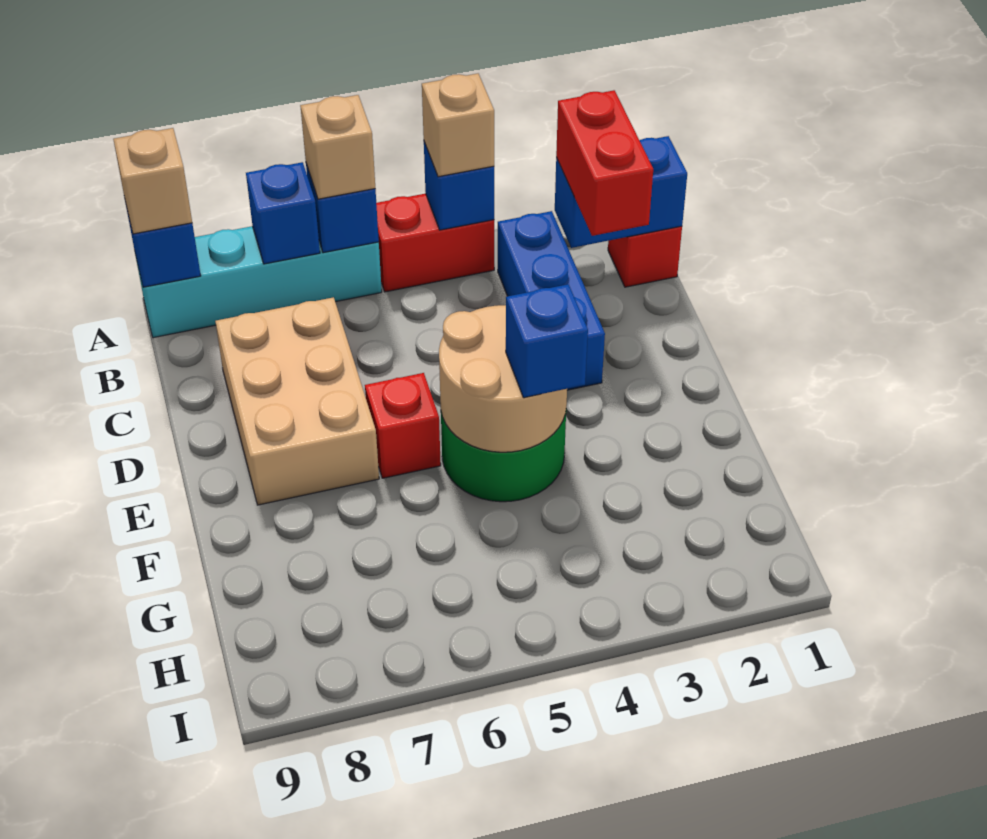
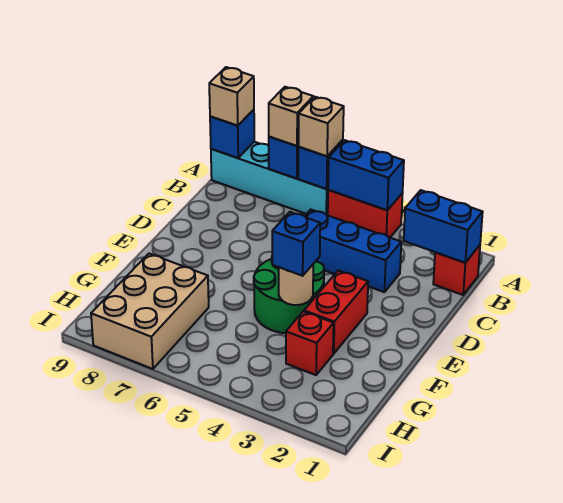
blue brick A4 level 2 -> blue brick A4:A5 level 2
tan brick A4 level 3 -> tan brick A7 level 3
red brick B2:C2 level 3 -> red brick E3:F3 level 1
blue brick B3:D3 level 1 -> blue brick C3:C5 level 1
tan brick C7:E8 level 1 -> tan brick G7:I8 level 1
tan round brick E4:F5 level 2 -> tan round brick F4 level 2
red brick E6 level 1 -> red brick G3 level 1

